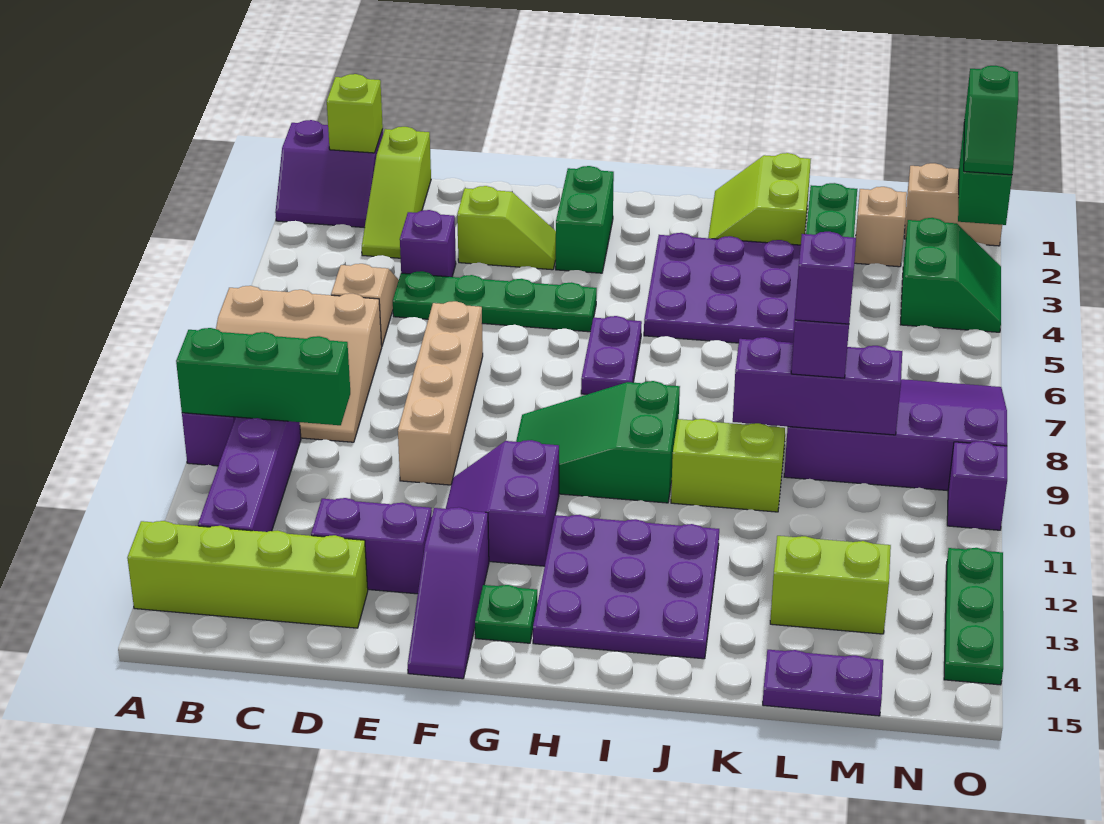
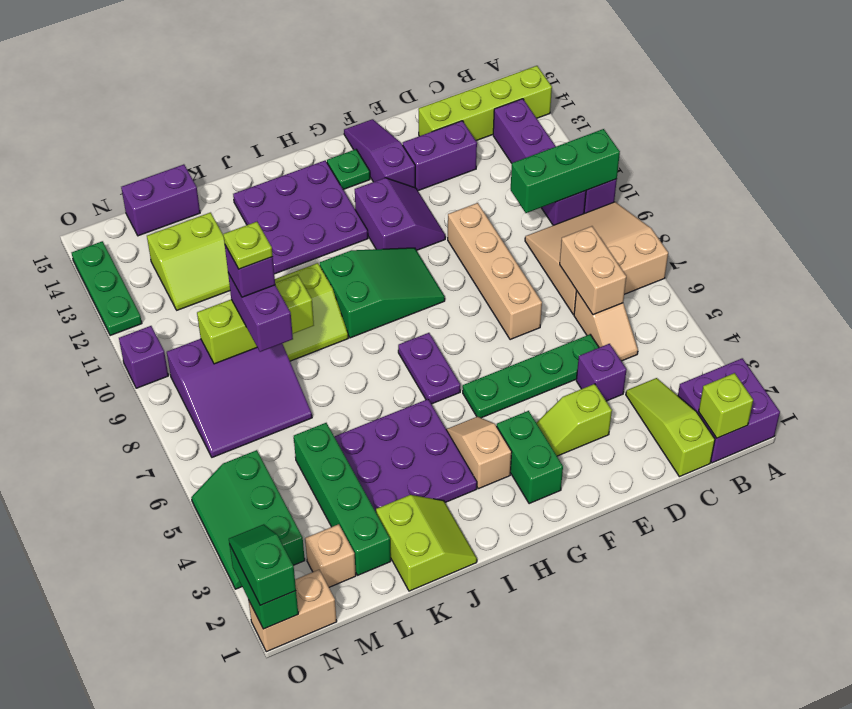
purple slope A1:B2 level 1 top 1 -> purple brick A1:B2 level 1
none -> tan brick C6:C7 level 2
none -> tan slope H3:H4 level 1 top 3
purple brick K9:M9 level 2 -> lime brick K9:M9 level 2
purple slope L7:O9 level 1 top 9 -> purple slope L7:N9 level 1 top 9
none -> lime plate L9 level 5
purple plate L15:M15 level 1 -> purple brick L15:M15 level 1
green slope N3:O4 level 1 top N -> green slope N3:O5 level 1 top N

